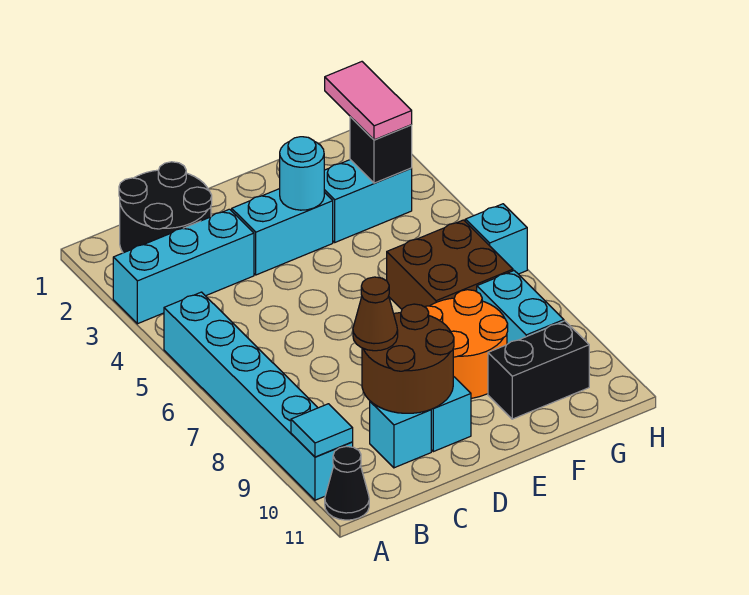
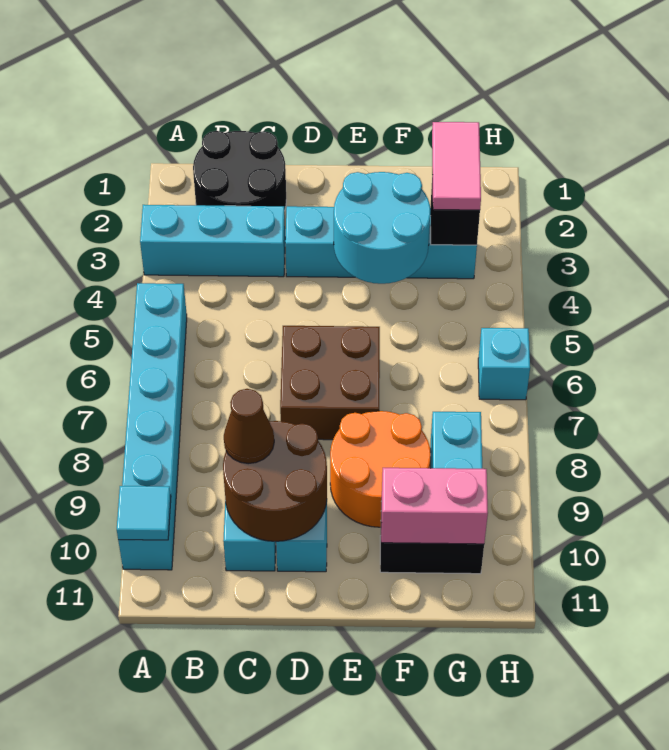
black cone A11 level 1 -> none
cyan round brick E3 level 2 -> cyan round brick E3:F4 level 2
brown brick F6:G7 level 1 -> brown brick D6:E7 level 1
none -> pink brick F10:G10 level 2

